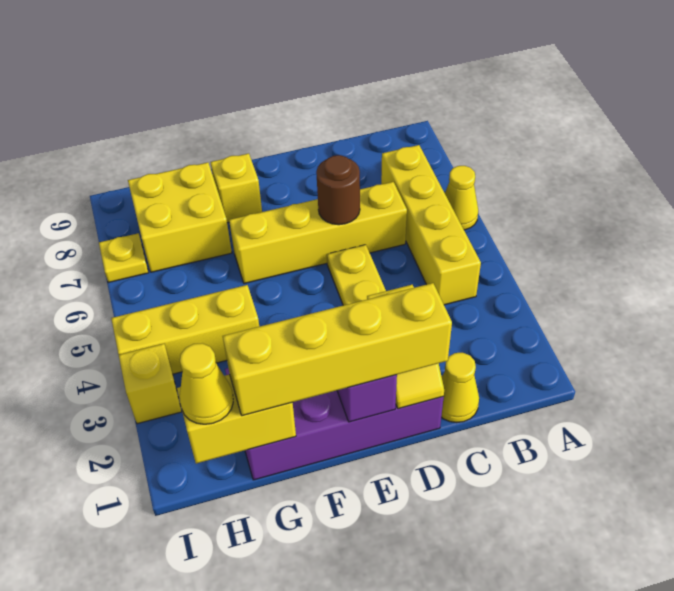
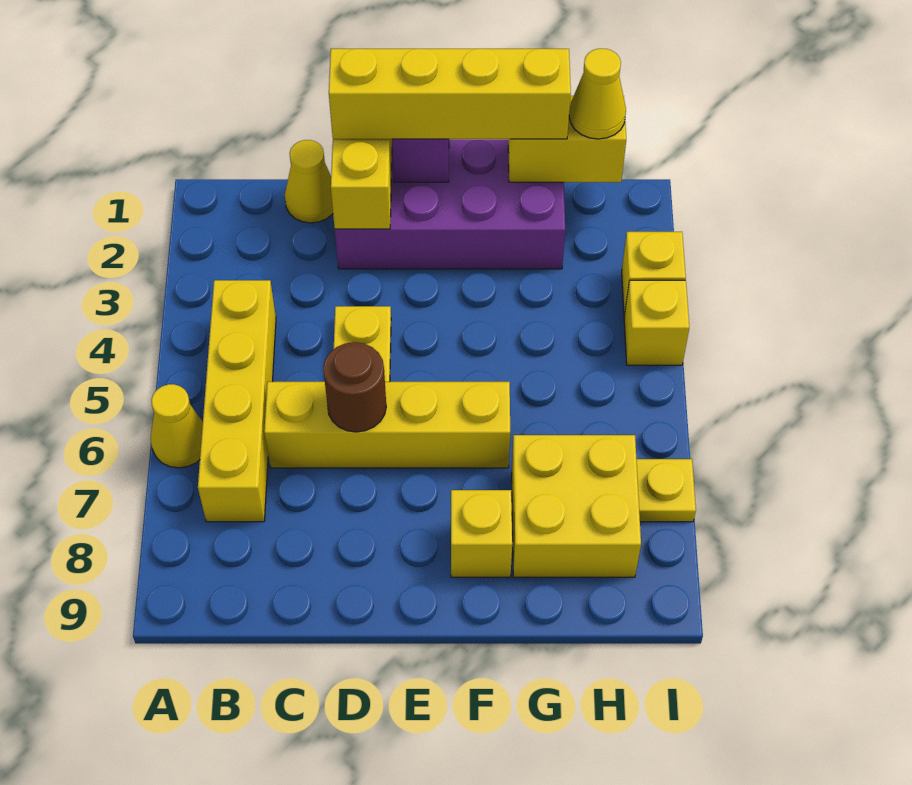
yellow brick G4:I4 level 1 -> yellow brick I4 level 1

